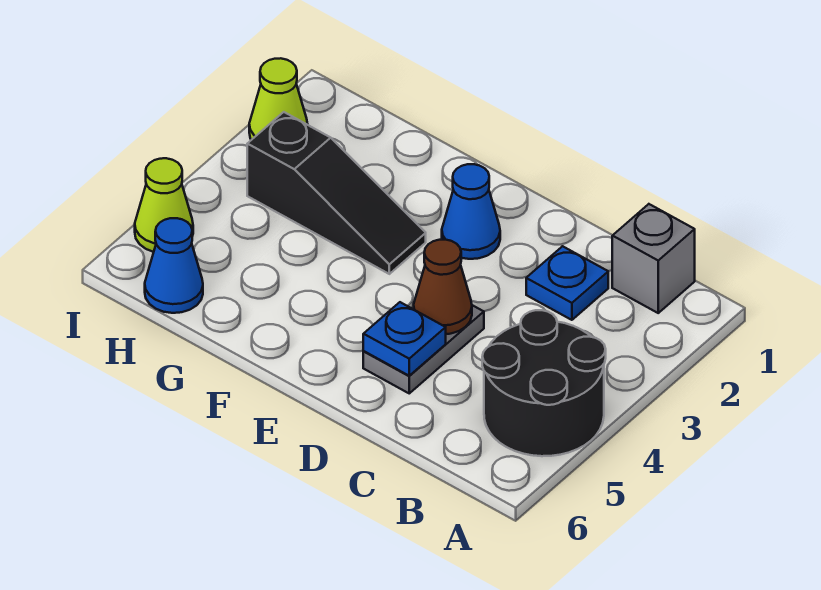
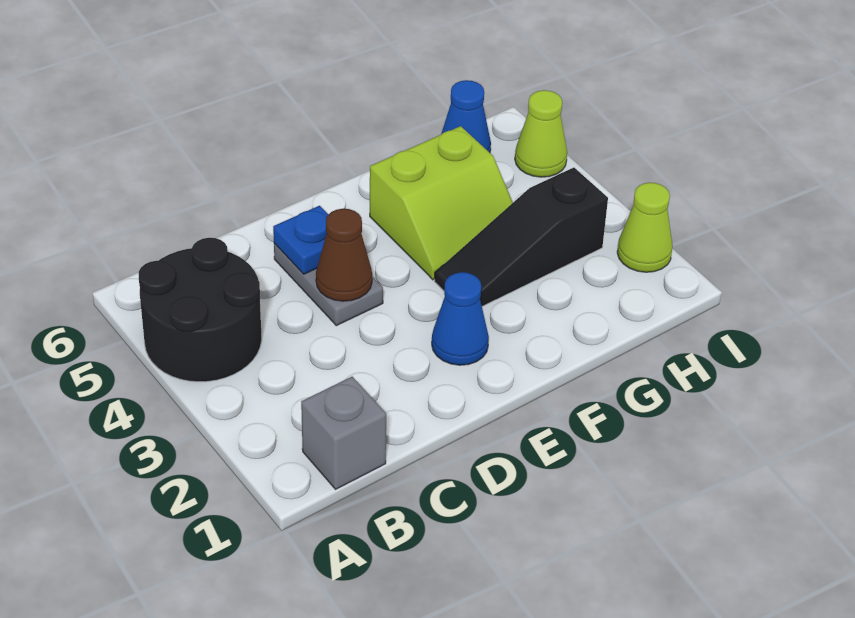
blue plate C2 level 1 -> none
none -> lime slope F4:G5 level 1 top 5

